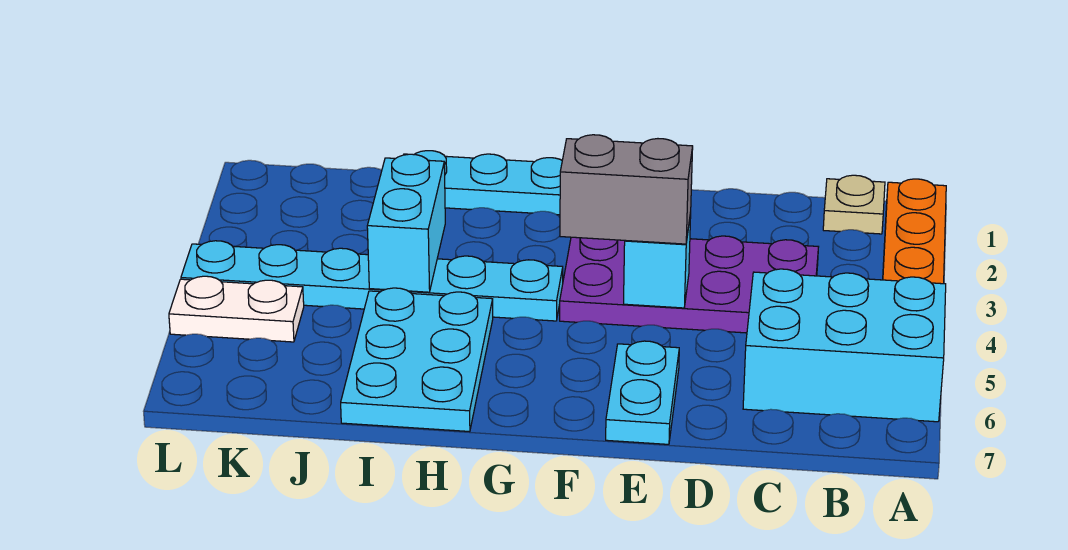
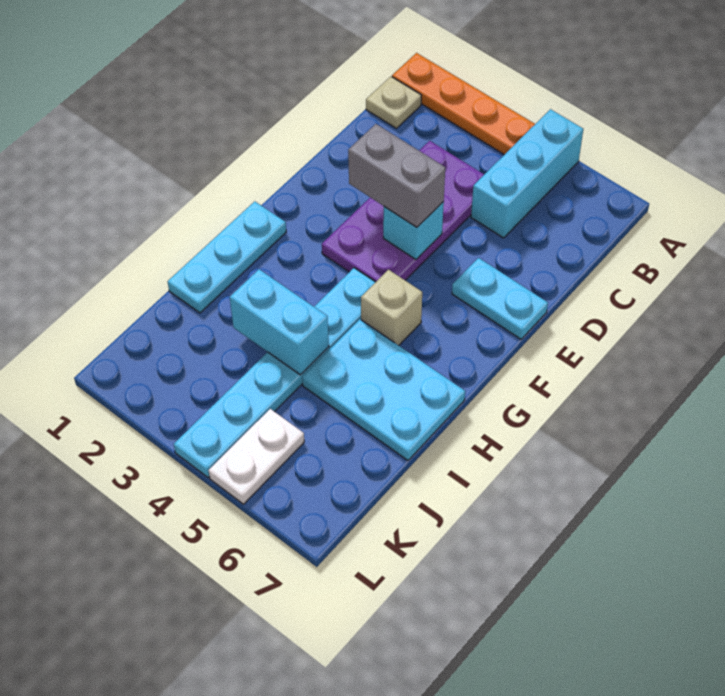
cyan brick A5:C6 level 1 -> cyan brick A5:C5 level 1
grey brick E4:F4 level 3 -> grey brick E3:E4 level 3
none -> tan brick G5 level 1

